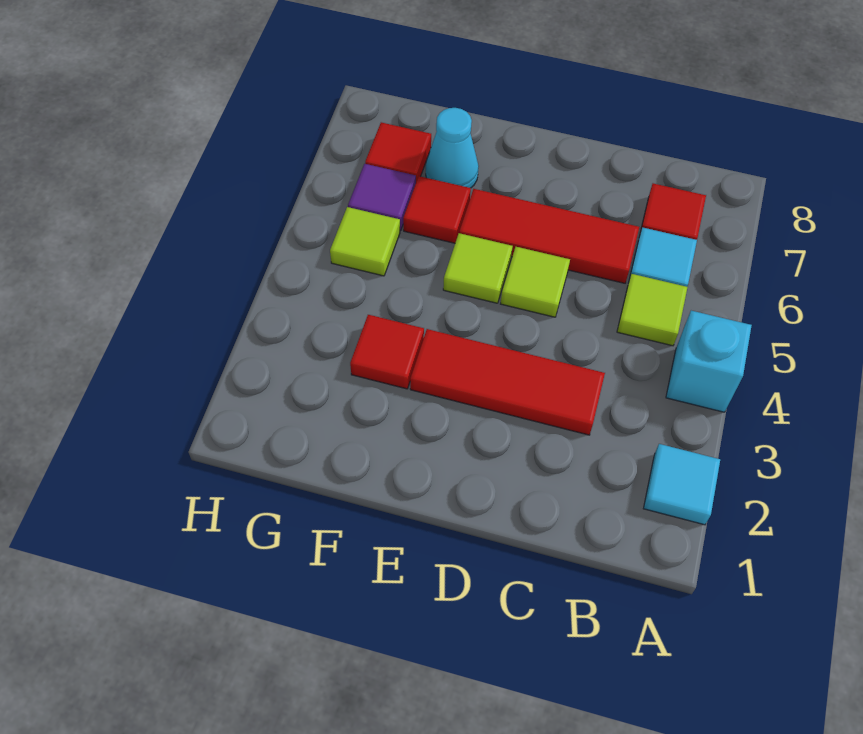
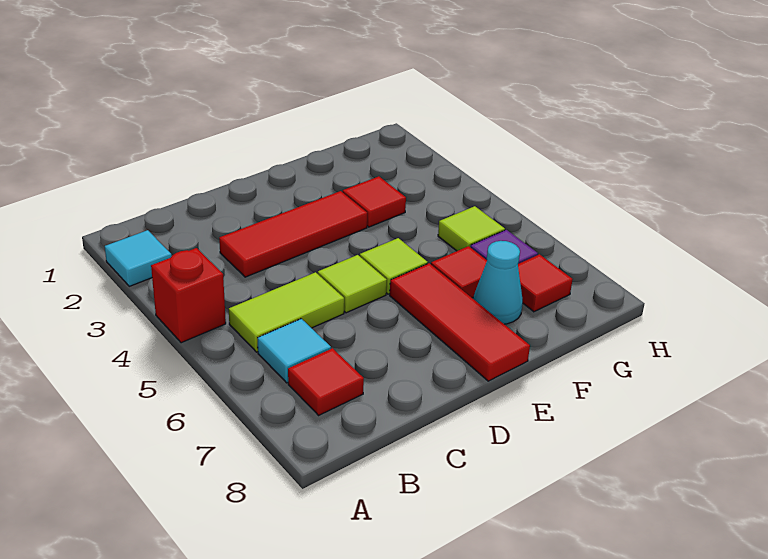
cyan brick A4 level 1 -> red brick A4 level 1
lime tile B5 level 1 -> lime tile B5:C5 level 1
red tile C6:E6 level 1 -> red tile E6:E8 level 1

